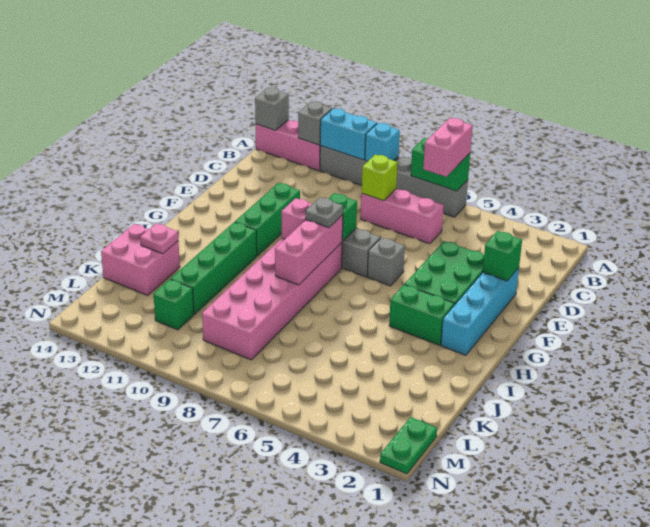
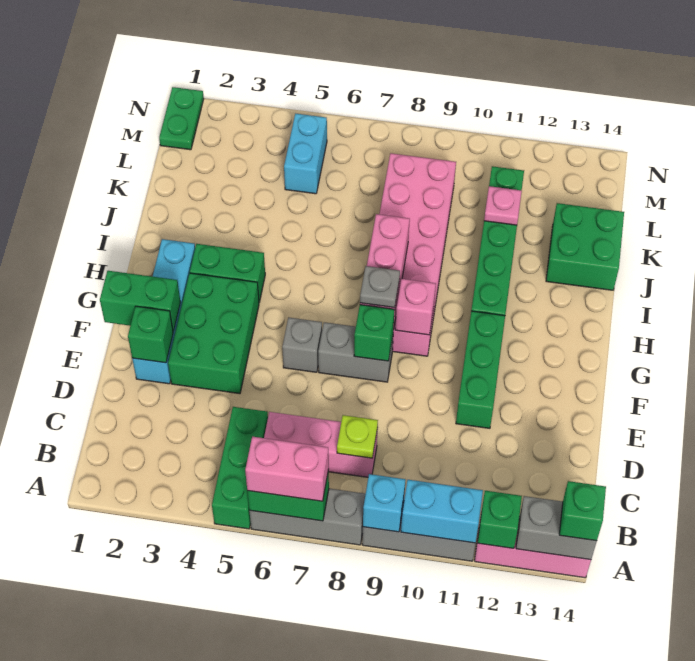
none -> green brick A5:C5 level 1
pink brick A6:B6 level 3 -> pink brick A6:A7 level 3
grey brick A12 level 2 -> green brick A12 level 2
grey brick A14 level 2 -> grey brick A13:A14 level 2
none -> green brick A14 level 3
lime brick C8 level 2 -> lime plate C8 level 2
none -> green brick F1:F2 level 2
pink brick J13:K14 level 1 -> green brick J13:K14 level 1
pink plate J13 level 2 -> pink plate K11 level 2
none -> cyan brick L5:M5 level 1

